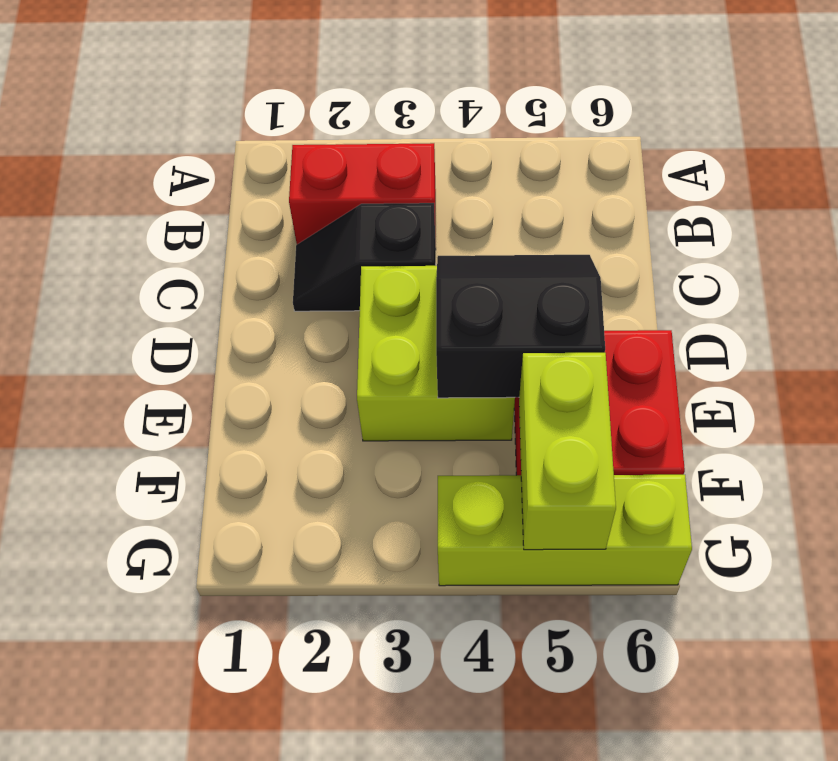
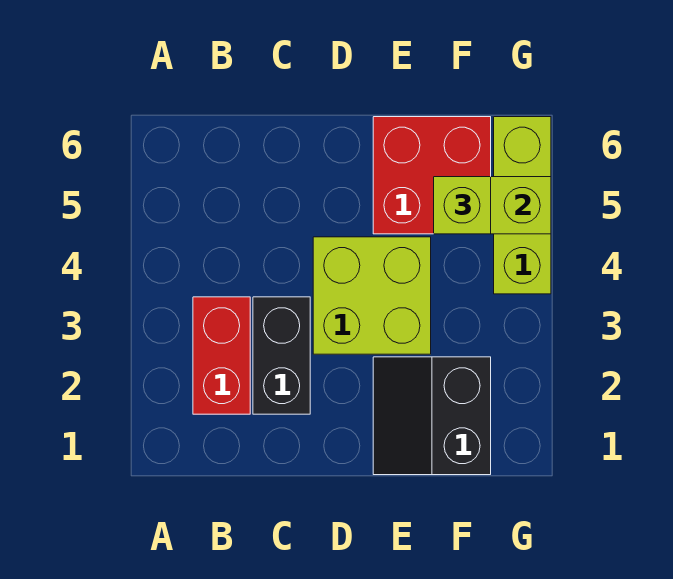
black slope C2:C3 level 1 top 3 -> black brick C2:C3 level 1
black slope D4:E5 level 2 top E -> black slope E1:F2 level 1 top F
none -> lime brick F5 level 3

